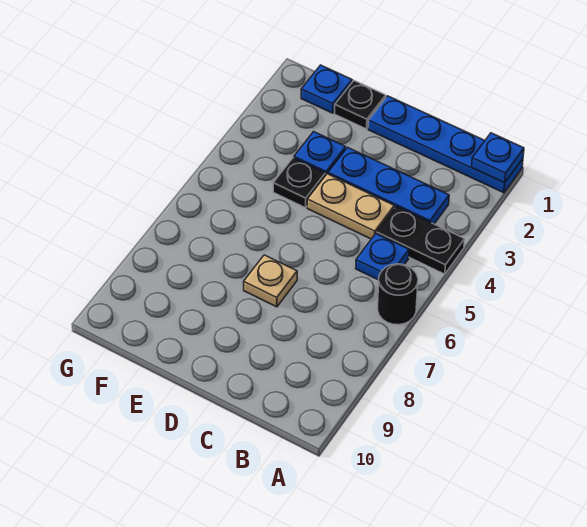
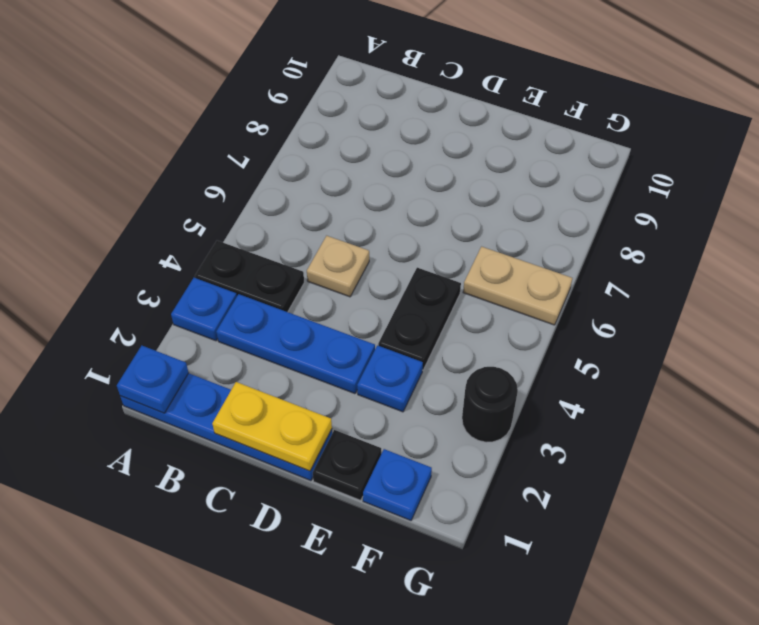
black round brick A6 level 1 -> black round brick G3 level 1
blue plate B5 level 1 -> blue plate A3 level 1
none -> yellow plate C1:D1 level 2
tan plate C4:D4 level 1 -> tan plate F6:G6 level 1
tan plate D7 level 1 -> tan plate C5 level 1
black plate E4 level 1 -> black plate E4:E5 level 1

